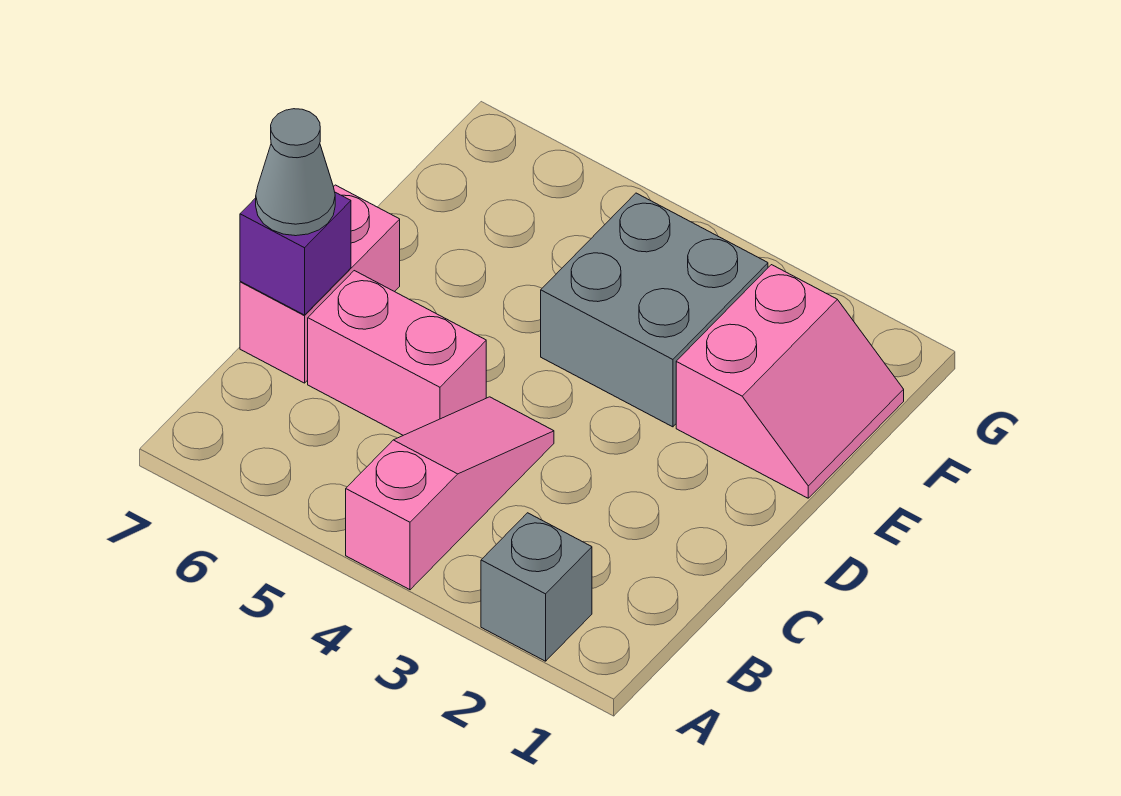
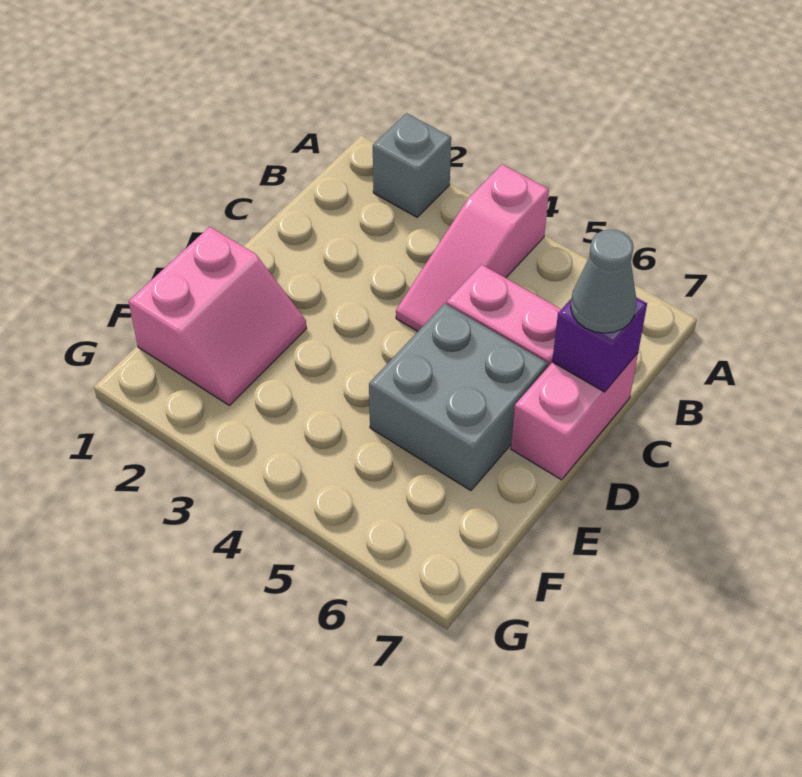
pink slope E1:F2 level 1 top 2 -> pink slope E1:F2 level 1 top 1
grey brick E3:F4 level 1 -> grey brick D5:E6 level 1

